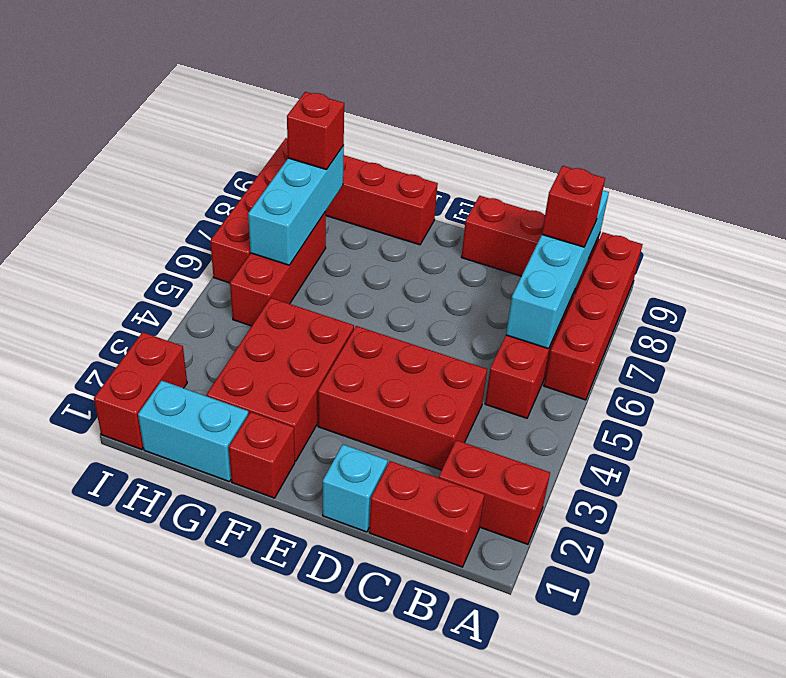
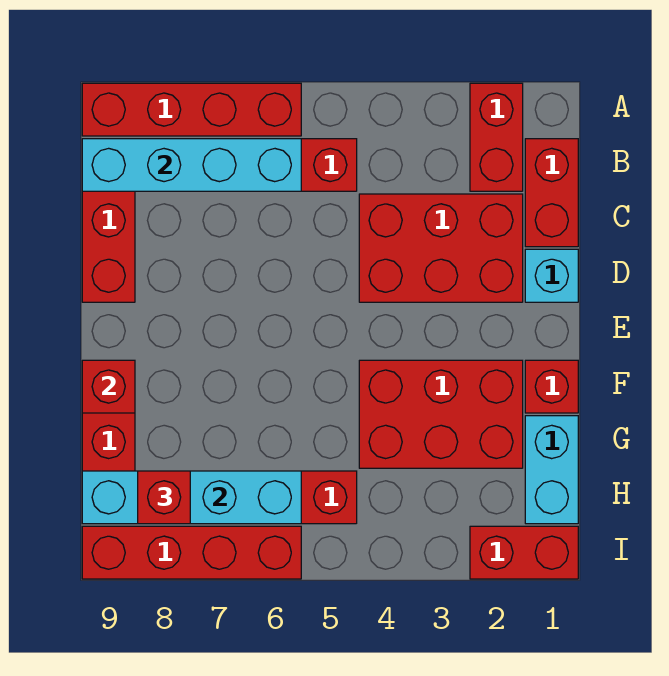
red brick B8 level 3 -> red brick F9 level 2
red brick C3:E4 level 1 -> red brick C2:D4 level 1
cyan brick H6:H8 level 2 -> cyan brick H6:H9 level 2

